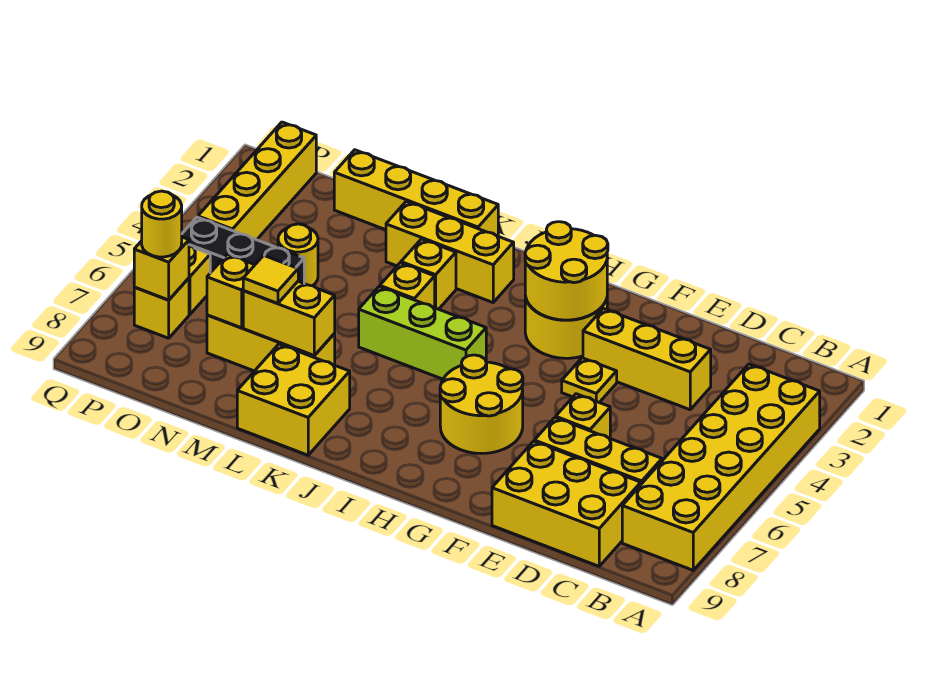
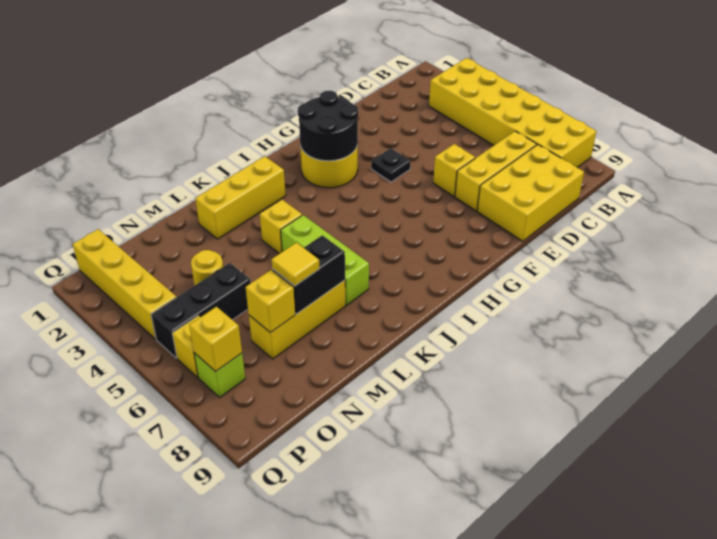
yellow brick D3:F3 level 1 -> none
yellow plate F4 level 1 -> black plate F4 level 1
yellow round brick G2:H3 level 2 -> black round brick G2:H3 level 2
yellow round brick G6:H7 level 1 -> none
lime brick I5:K5 level 1 -> lime brick K5:K7 level 1
yellow brick K1:N1 level 1 -> none
yellow brick K3 level 1 -> none
yellow brick K8:L9 level 1 -> none
yellow brick L7:M7 level 2 -> black brick L7:M7 level 2
yellow brick P7 level 1 -> lime brick P7 level 1
yellow round brick P7 level 3 -> none

